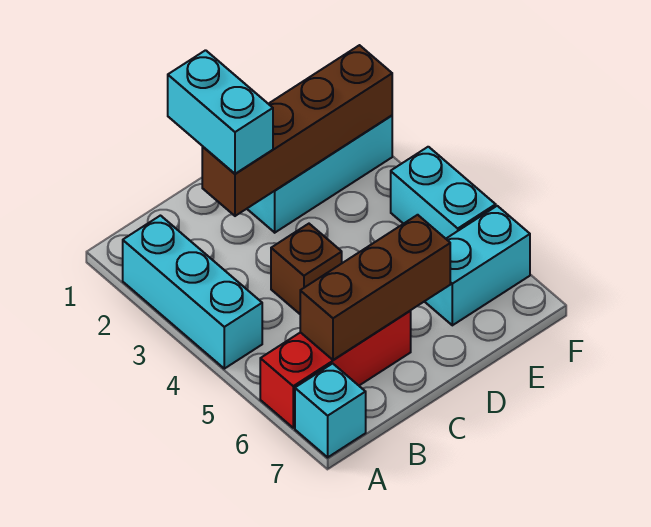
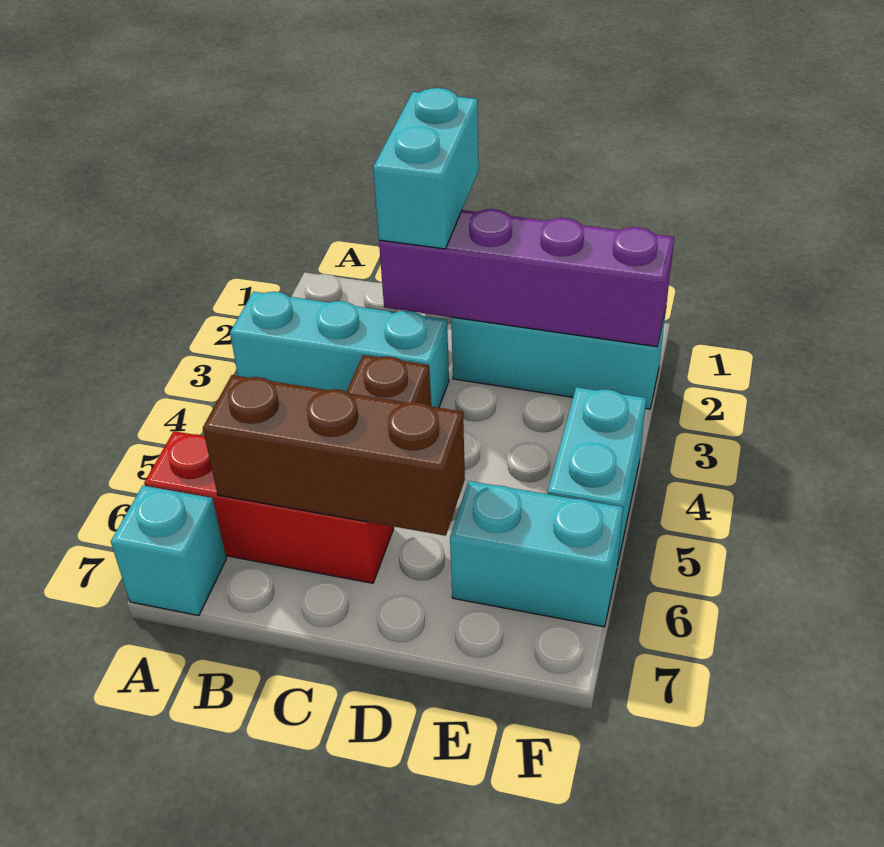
cyan brick A2:A4 level 1 -> cyan brick A3:C3 level 1
brown brick C2:F2 level 2 -> purple brick C2:F2 level 2

